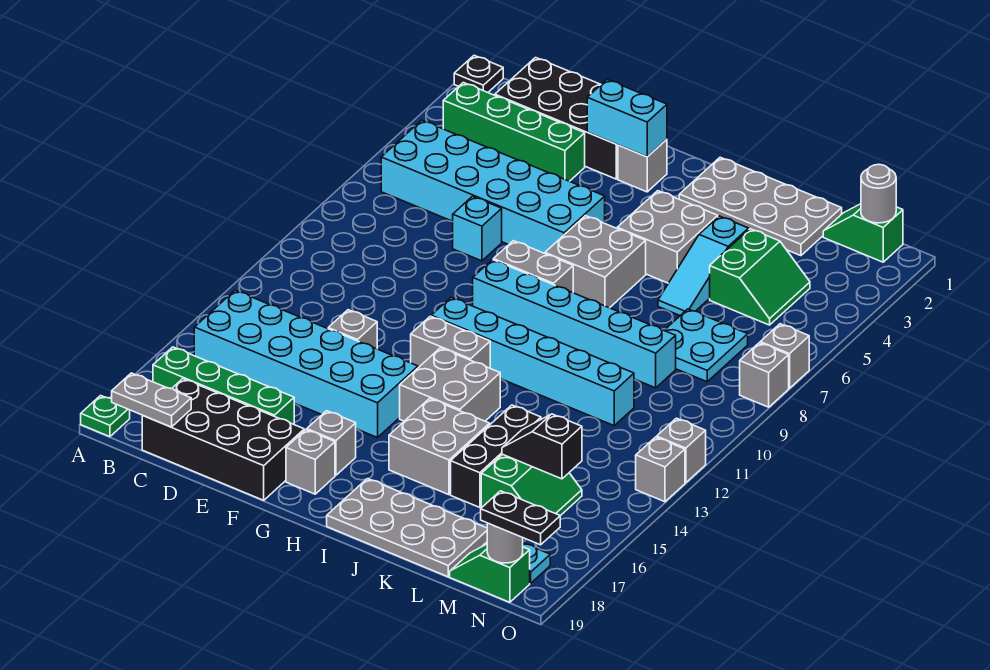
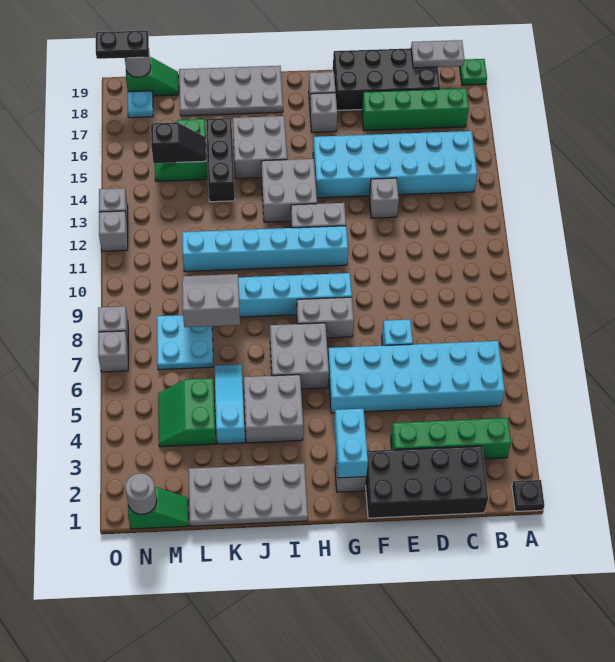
cyan brick F2:G2 level 2 -> cyan brick G2:G3 level 2
none -> grey slope K8:L9 level 2 top 8

